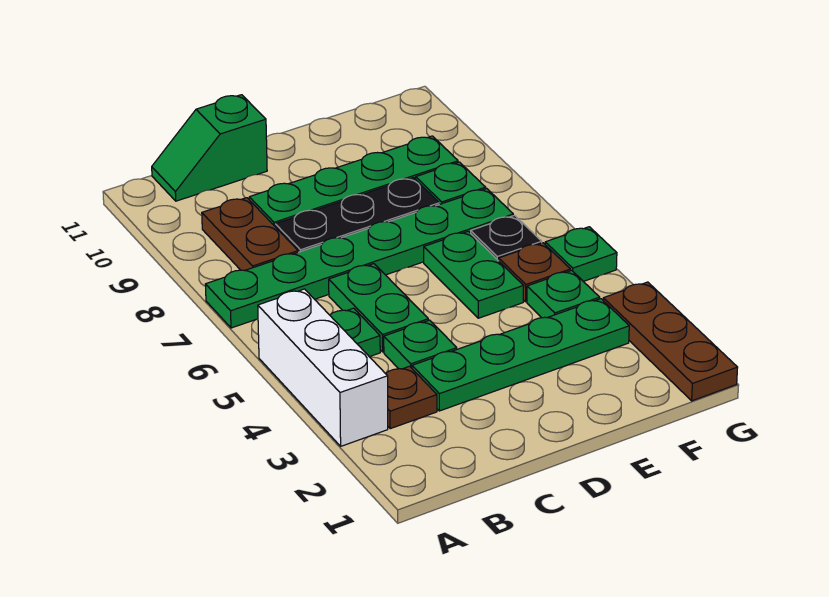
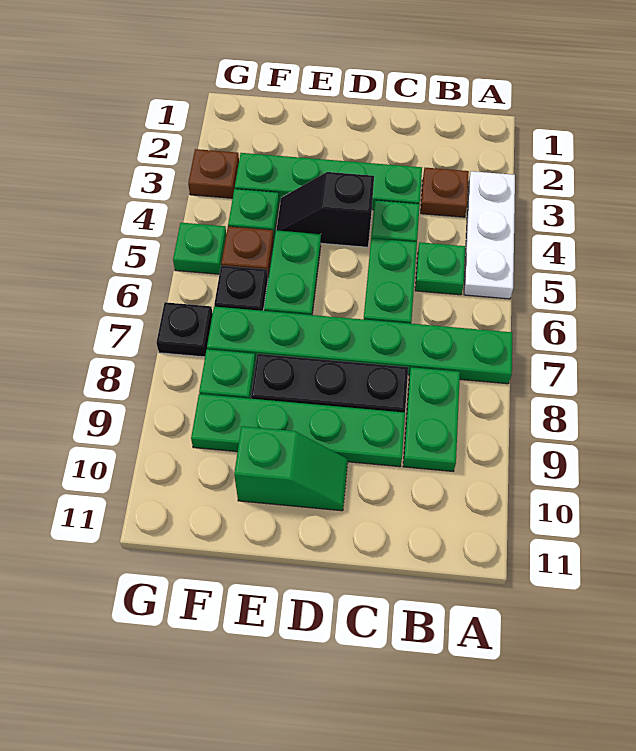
white brick A3:A5 level 1 -> white plate A3:A5 level 1
brown plate B8:B9 level 1 -> green plate B8:B9 level 1
green slope B11:C11 level 1 top C -> green slope D10:E10 level 1 top E
none -> black slope D4:E4 level 1 top D
brown plate G1:G3 level 1 -> brown plate G3 level 1
none -> black plate G7 level 1

